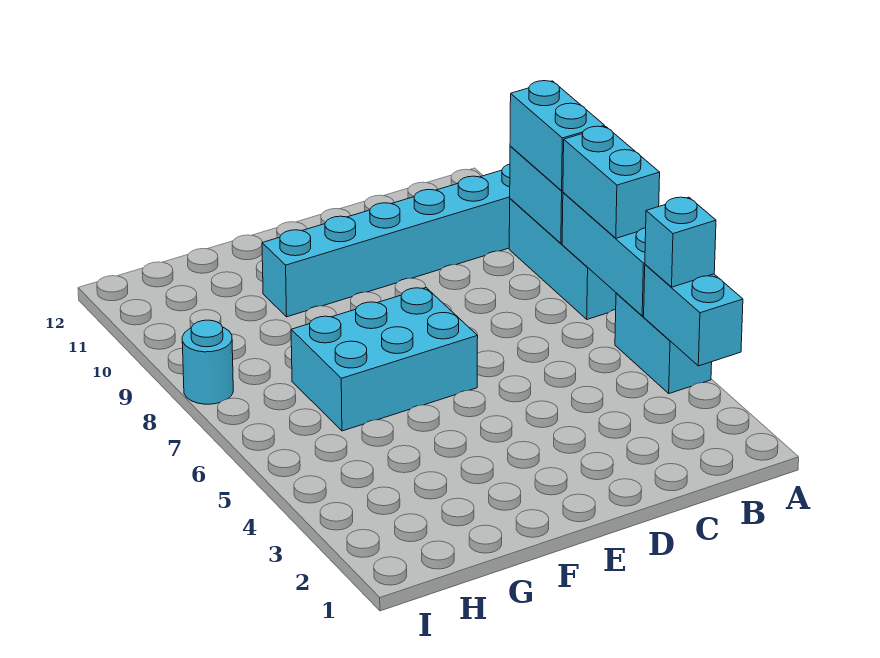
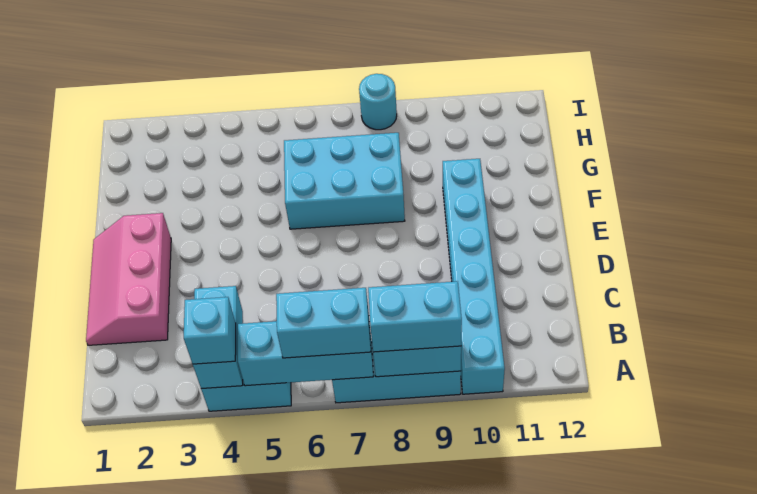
cyan brick A3:A4 level 2 -> cyan brick A4:B4 level 2
none -> pink slope C1:E2 level 1 top 2
cyan brick E6:G7 level 1 -> cyan brick F6:G8 level 1

